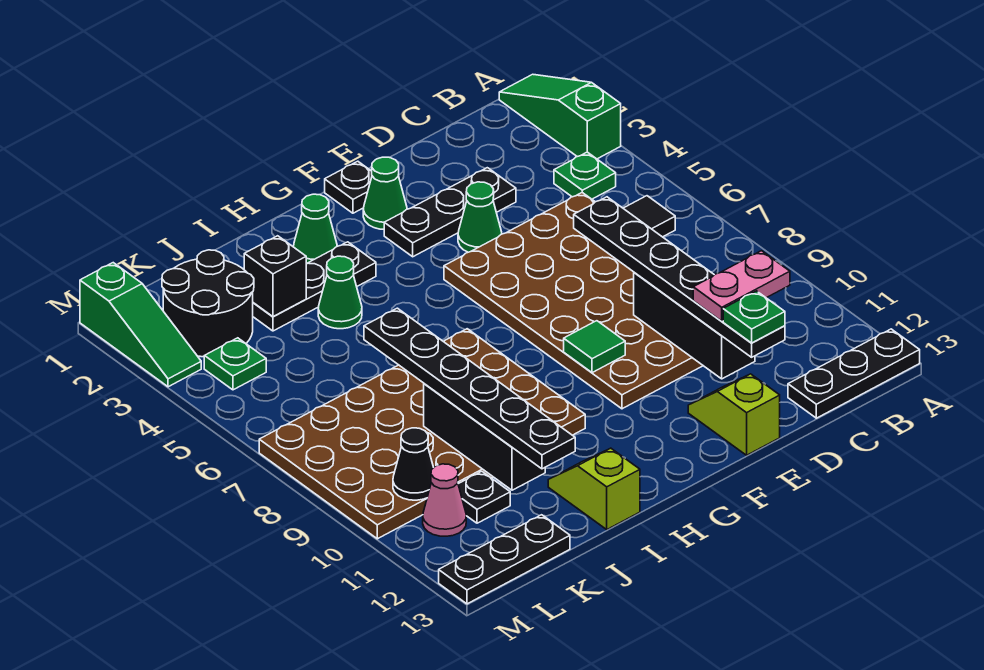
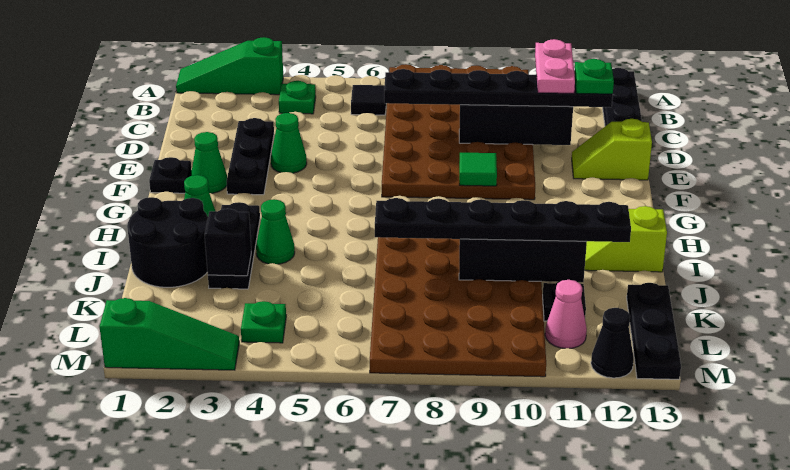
brown plate C5:F10 level 1 -> brown plate A7:F10 level 1
black round brick K2:L3 level 1 -> black round brick I1:J2 level 1
black cone L10 level 2 -> black cone M12 level 1

